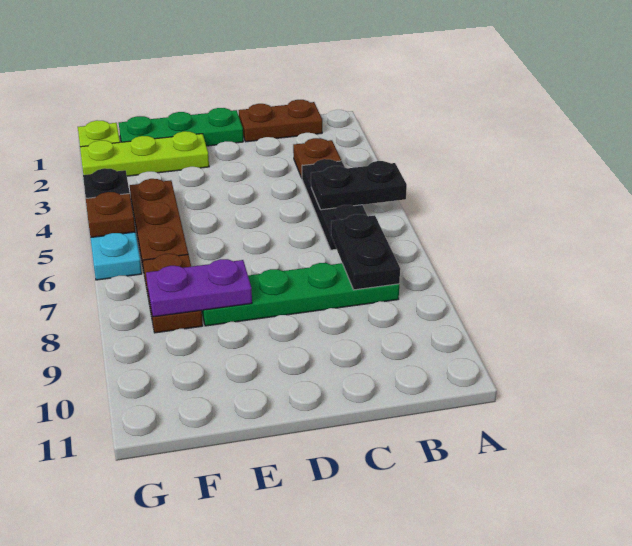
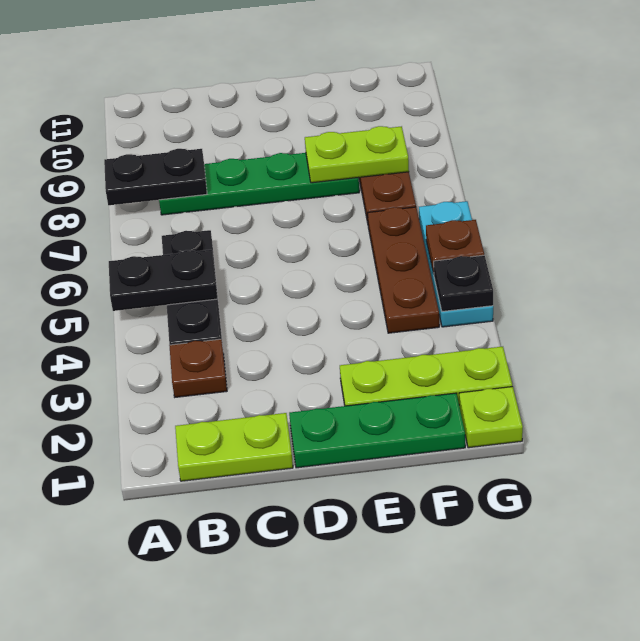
brown plate B1:C1 level 1 -> lime plate B1:C1 level 1
black plate B7:B8 level 2 -> black plate A8:B8 level 2
purple plate E8:F8 level 2 -> lime plate E8:F8 level 2

